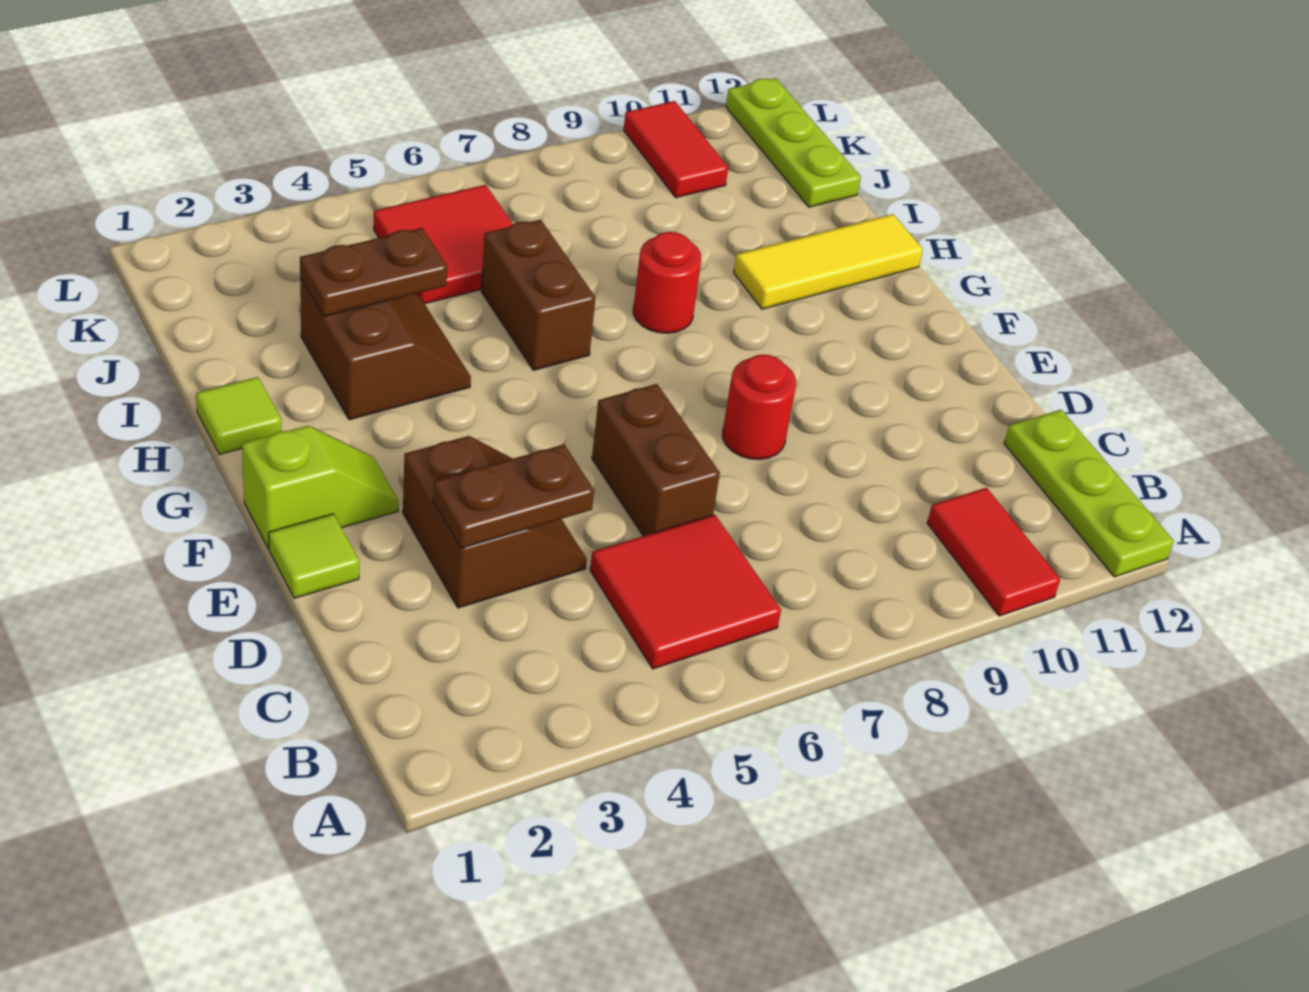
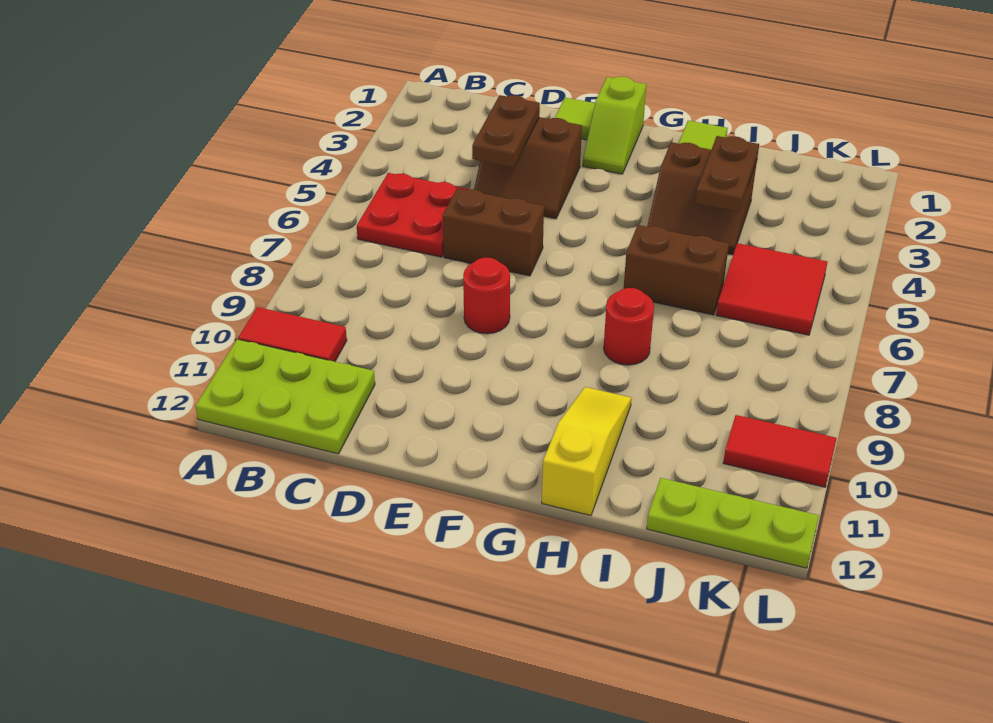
lime plate A12:C12 level 1 -> lime plate A11:C12 level 1
red tile B5:C6 level 1 -> red plate B5:C6 level 1
yellow tile H10:H12 level 1 -> yellow slope H10:H12 level 1 top 12

